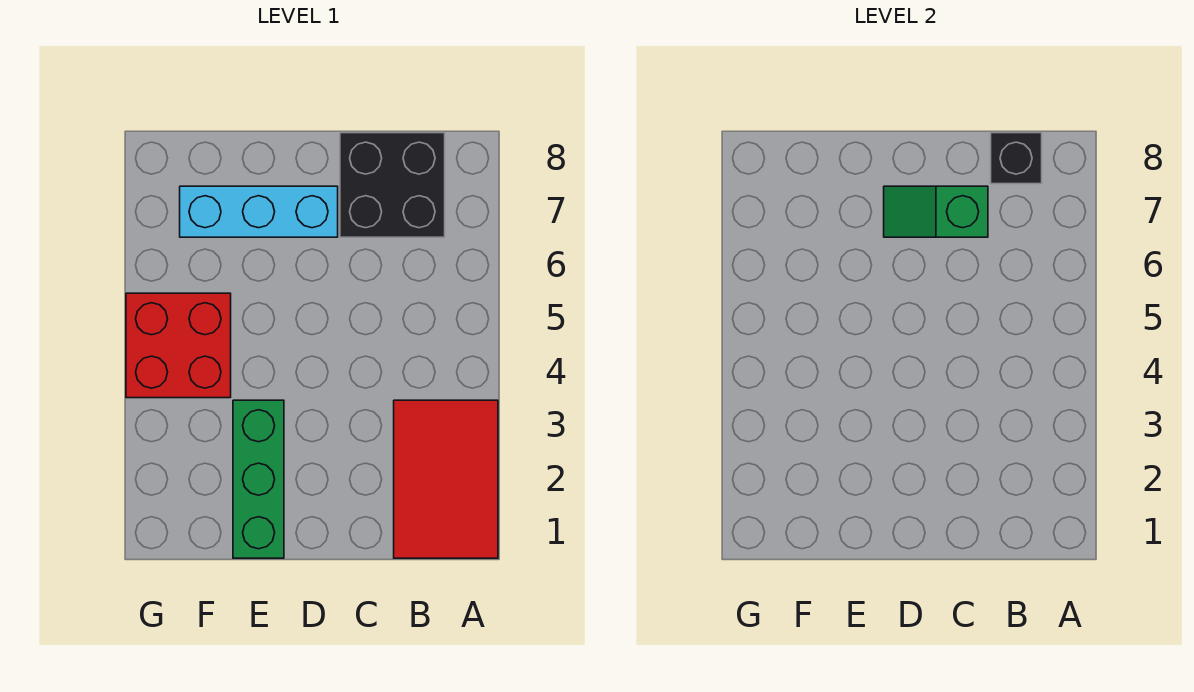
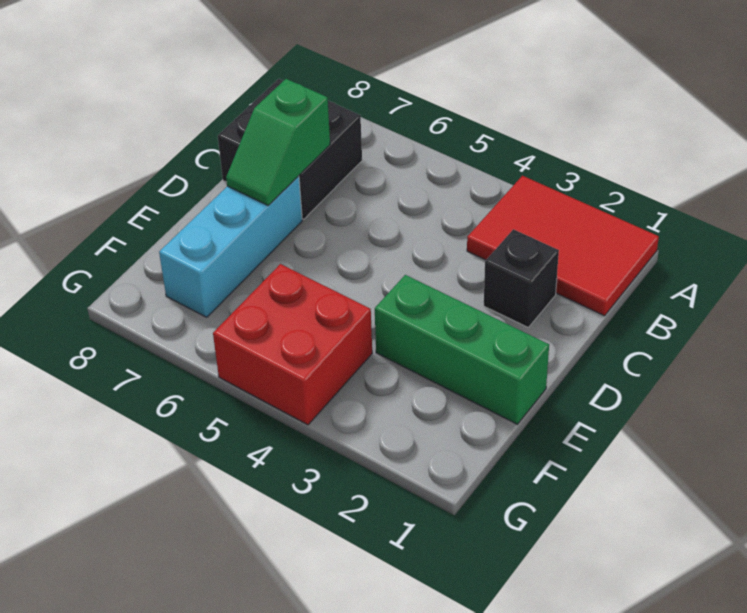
black brick B8 level 2 -> black brick C2 level 1

